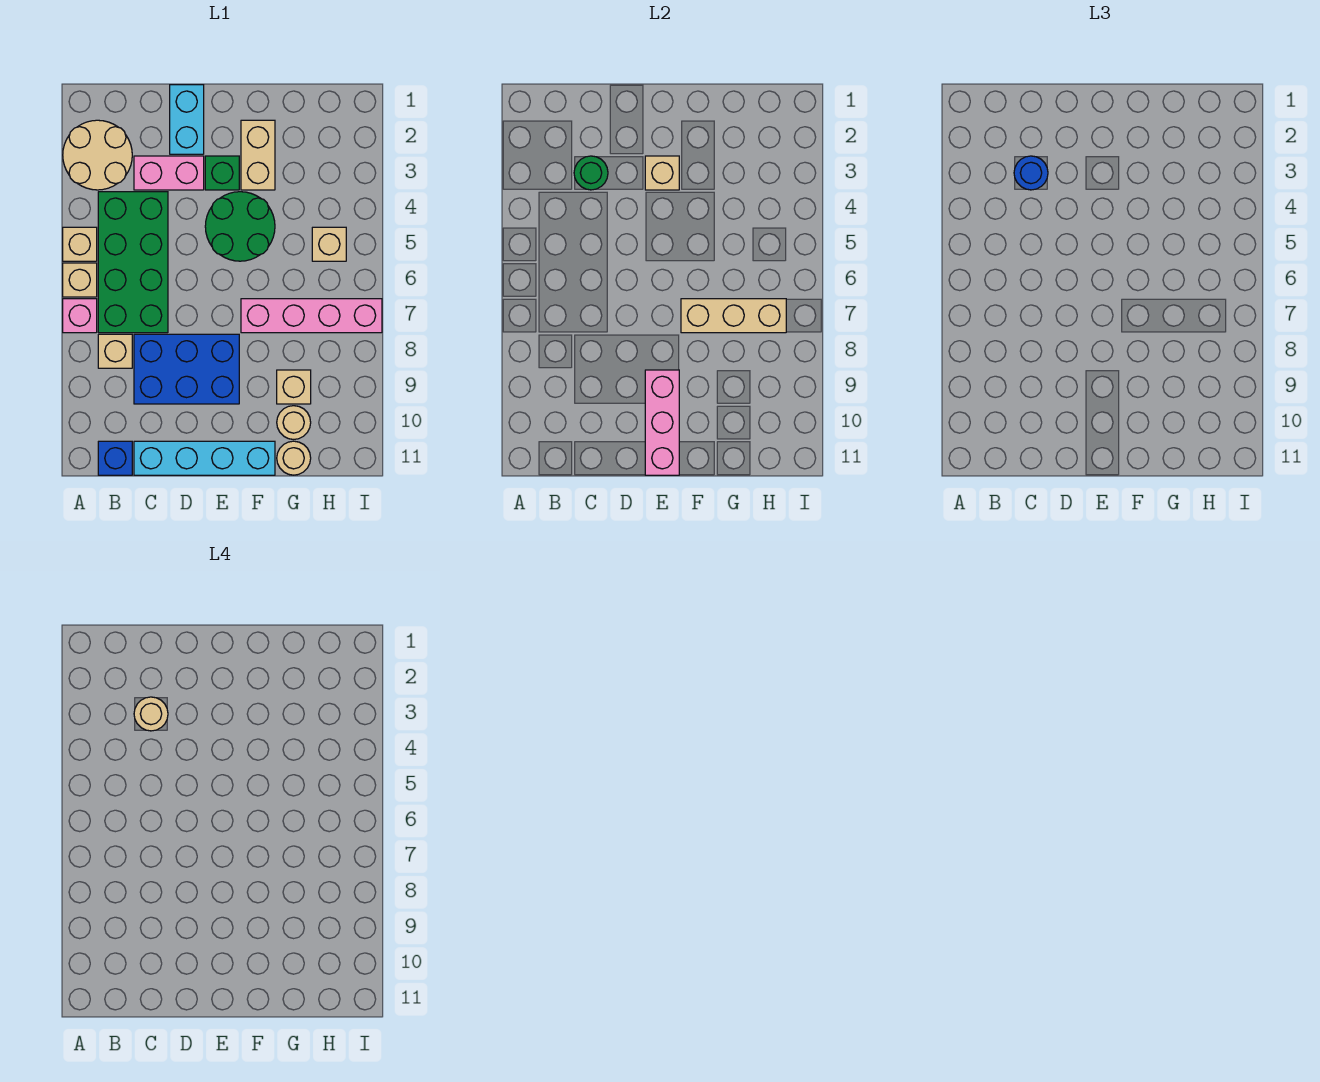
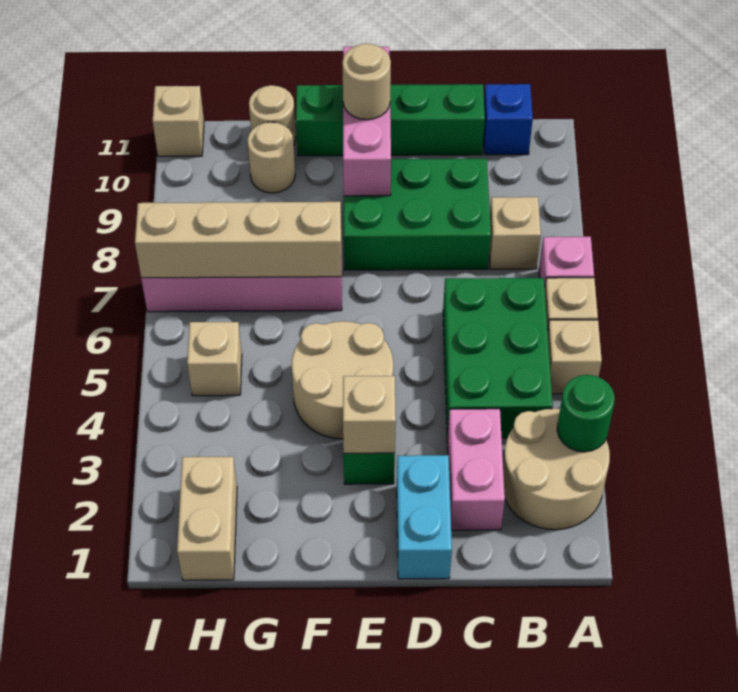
green brick B4:C7 level 1 -> green brick B4:C6 level 1
pink brick C3:D3 level 1 -> pink brick C2:C3 level 1
green round brick C3 level 2 -> green round brick A3 level 2
blue round brick C3 level 3 -> none
tan round brick C3 level 4 -> tan round brick E10 level 3
blue brick C8:E9 level 1 -> green brick C8:E9 level 1
cyan brick C11:F11 level 1 -> green brick C11:F11 level 1
green round brick E4:F5 level 1 -> tan round brick E4:F5 level 1
tan brick F2:F3 level 1 -> tan brick H1:H2 level 1
tan brick F7:H7 level 2 -> tan brick F7:I7 level 2
tan brick G9 level 1 -> tan brick I11 level 1

